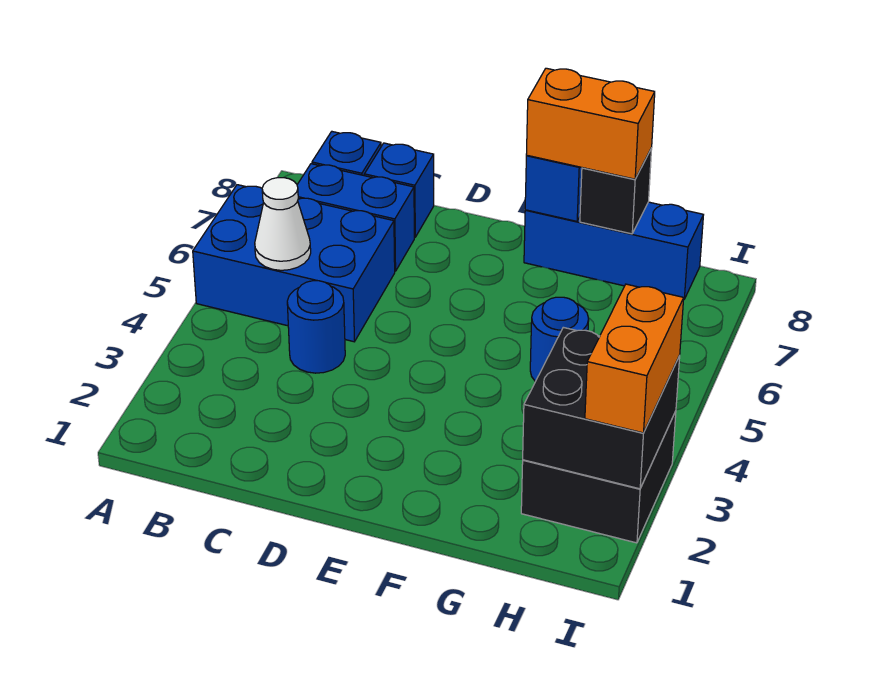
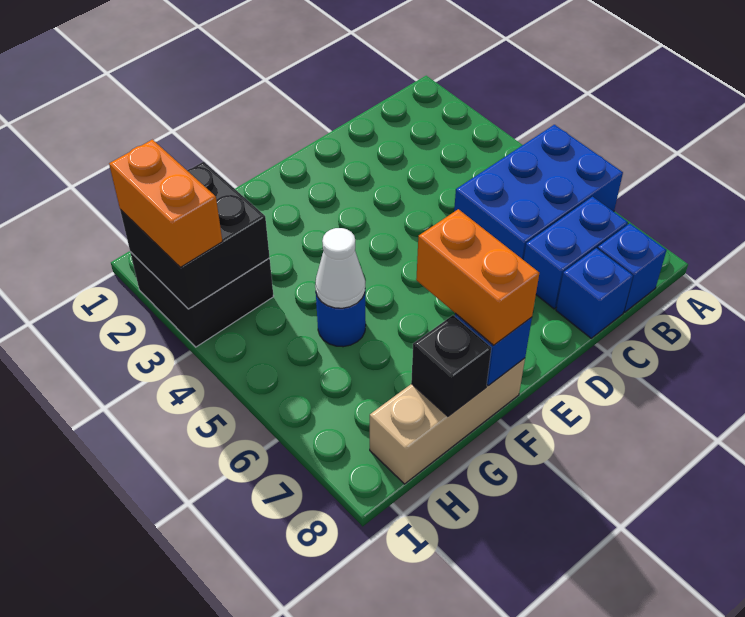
white cone B5 level 2 -> white cone G5 level 2
blue round brick C4 level 1 -> none
blue brick F8:H8 level 1 -> tan brick F8:H8 level 1
orange brick F8:G8 level 3 -> orange brick F7:F8 level 3

